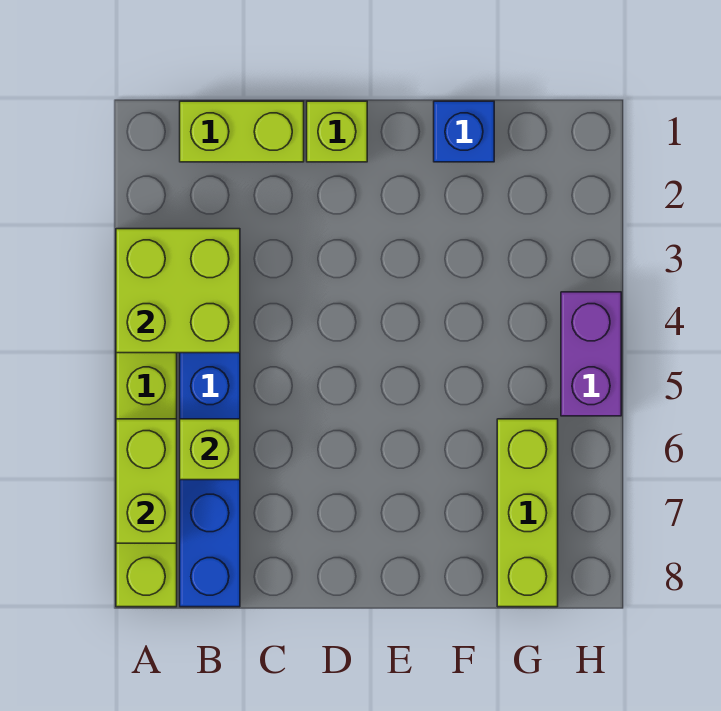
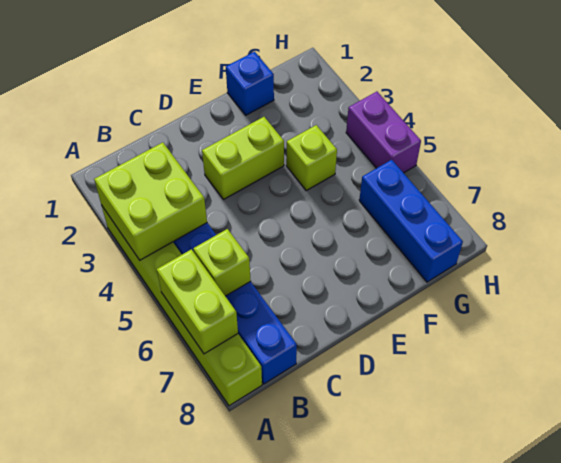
lime brick B1:C1 level 1 -> lime brick D3:E3 level 1
lime brick D1 level 1 -> lime brick F4 level 1
lime brick G6:G8 level 1 -> blue brick G6:G8 level 1

